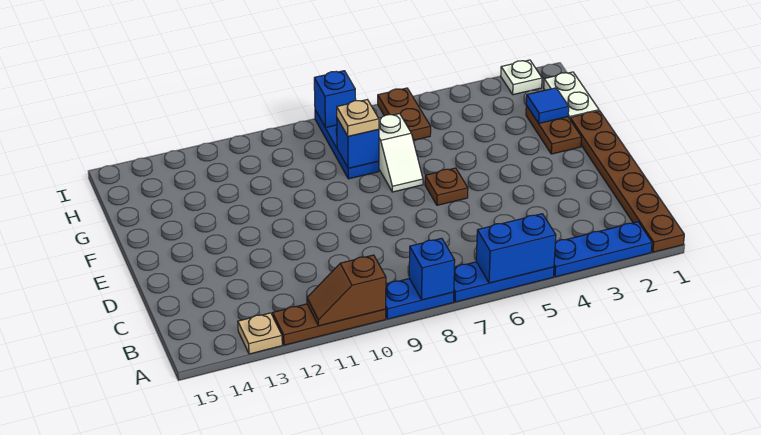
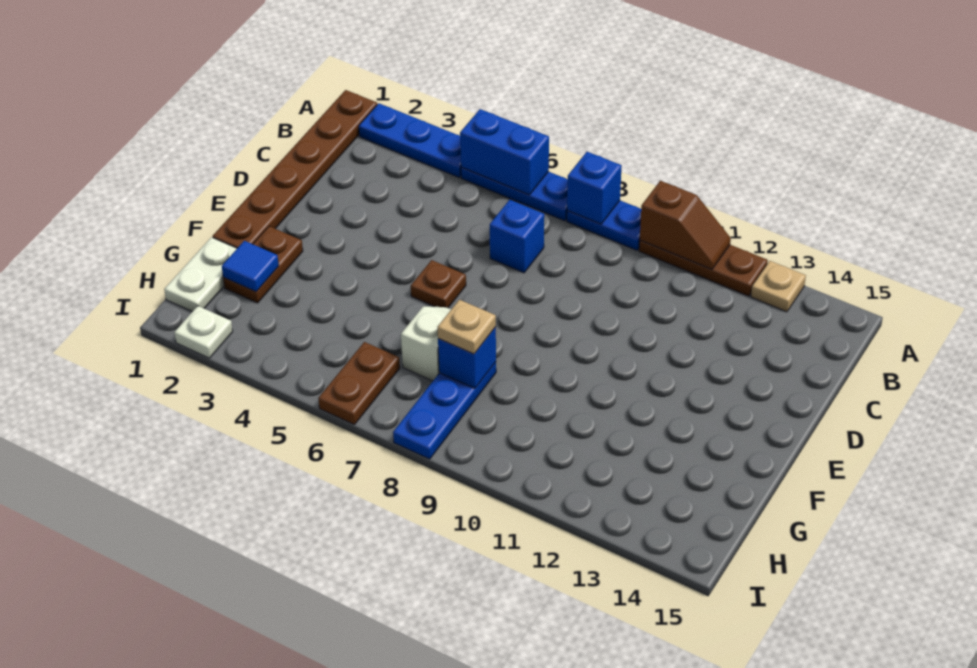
blue brick I8 level 2 -> blue brick C7 level 1

